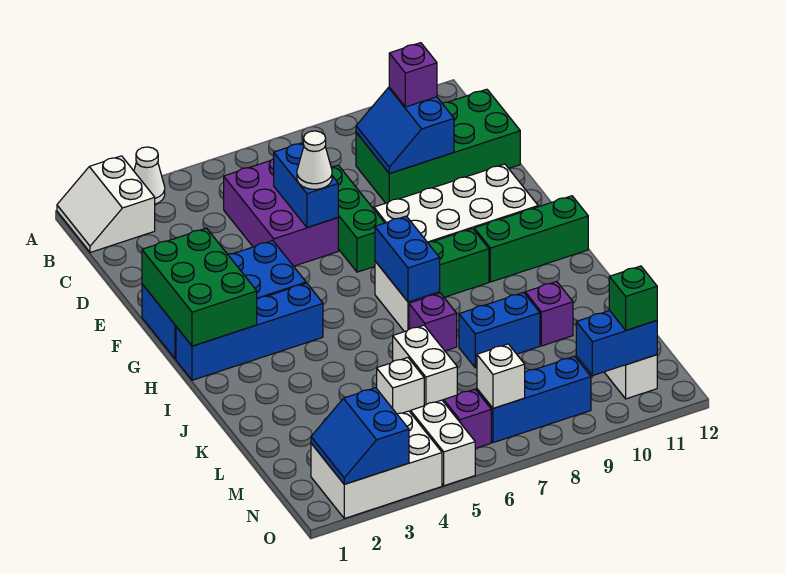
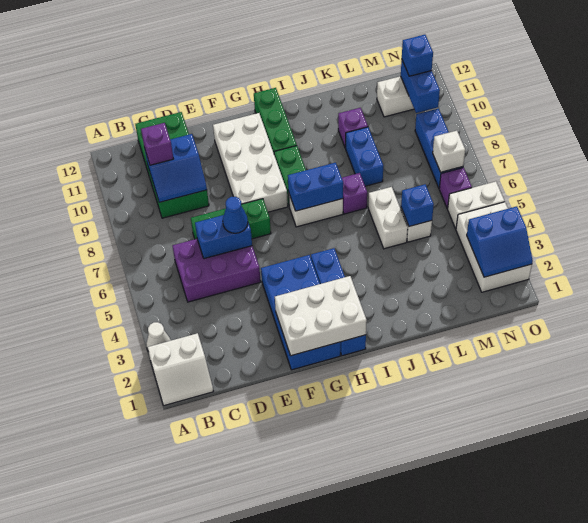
white cone E6 level 3 -> blue cone E6 level 3
green brick F1:H2 level 2 -> white brick F1:H2 level 2
white brick K6:L6 level 1 -> white brick K5:K6 level 1
none -> blue brick L5 level 2
green brick N11 level 3 -> blue brick N11 level 3

